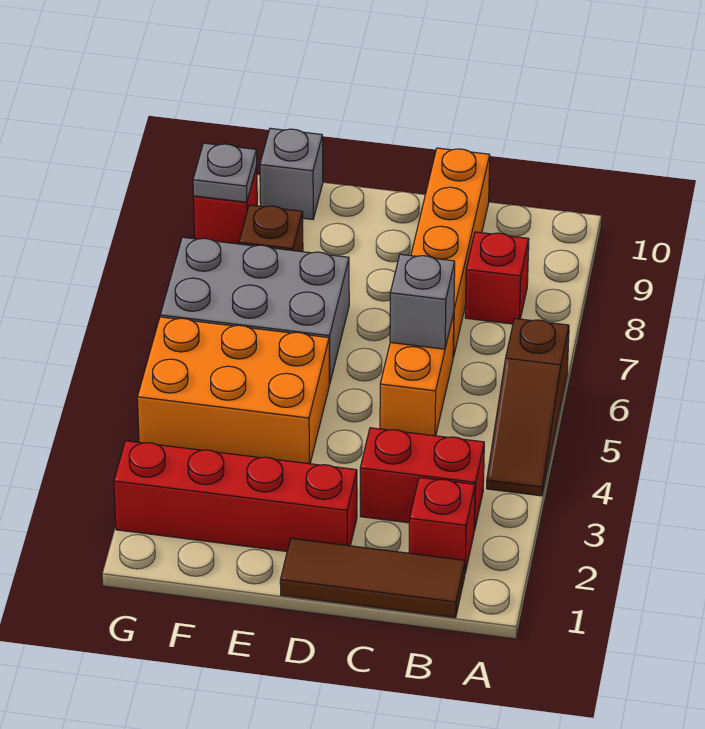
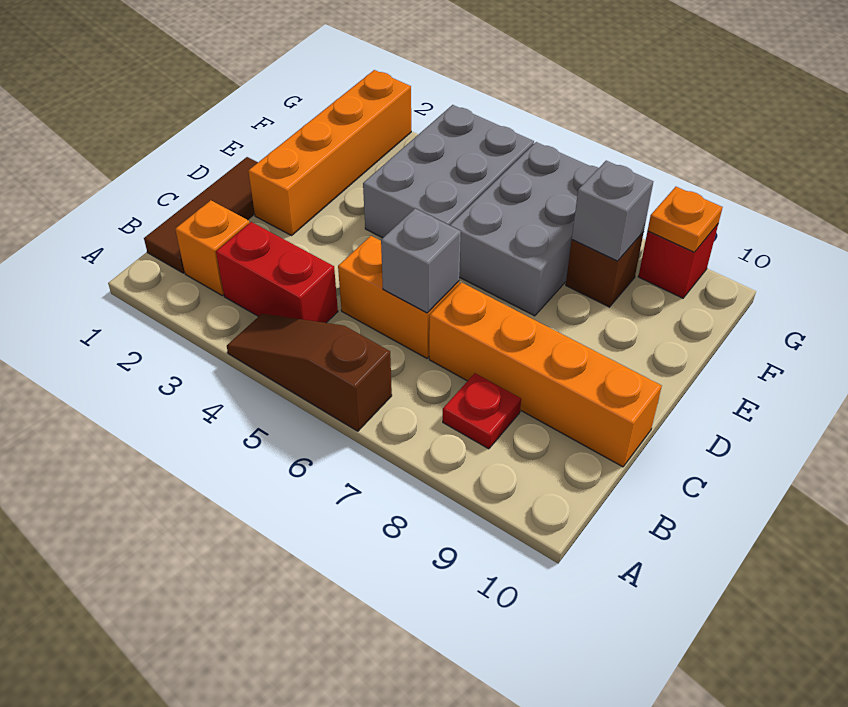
red brick B2 level 1 -> orange brick B2 level 1
red brick B3:C3 level 1 -> red brick B3:B4 level 1
red brick B8 level 1 -> red plate B8 level 1
red brick D2:G2 level 1 -> orange brick D2:G2 level 1
orange brick E4:G5 level 1 -> grey brick E4:G5 level 1
grey brick F10 level 1 -> grey brick F8 level 2
grey plate G9 level 2 -> orange plate G9 level 2

